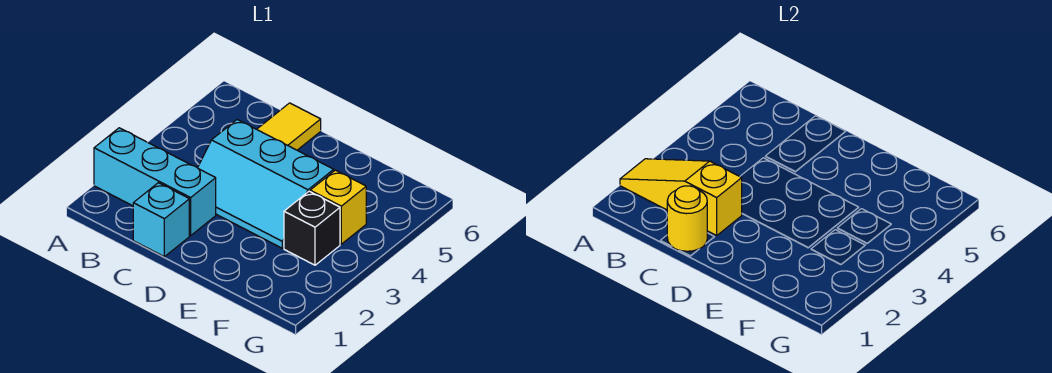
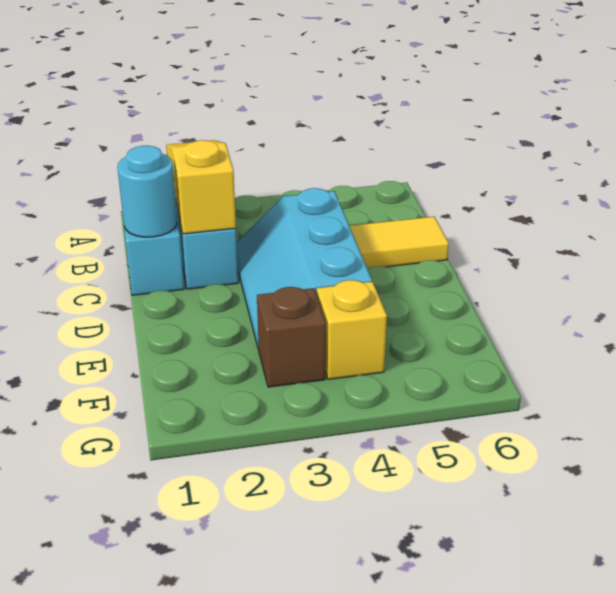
yellow round brick C1 level 2 -> cyan round brick C1 level 2
black brick F3 level 1 -> brown brick F3 level 1

